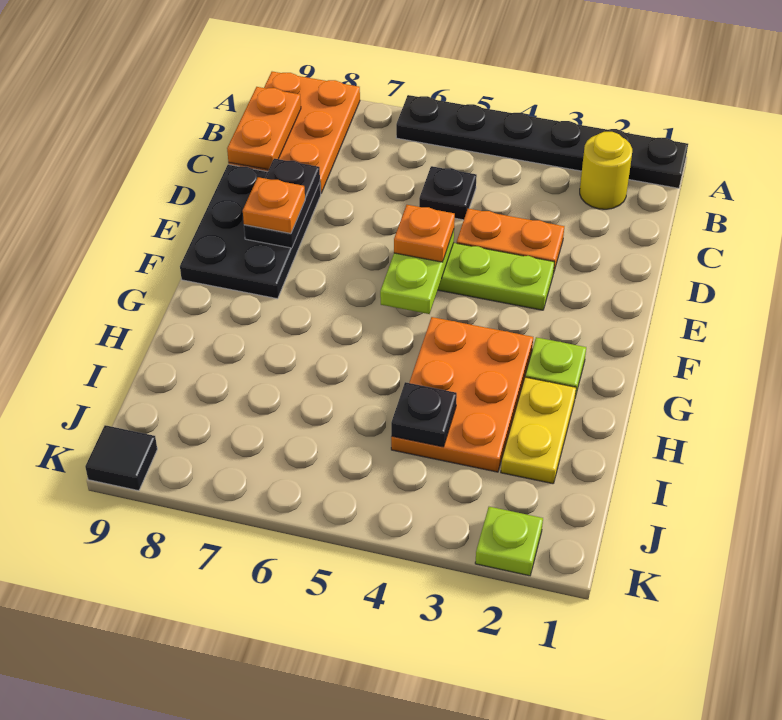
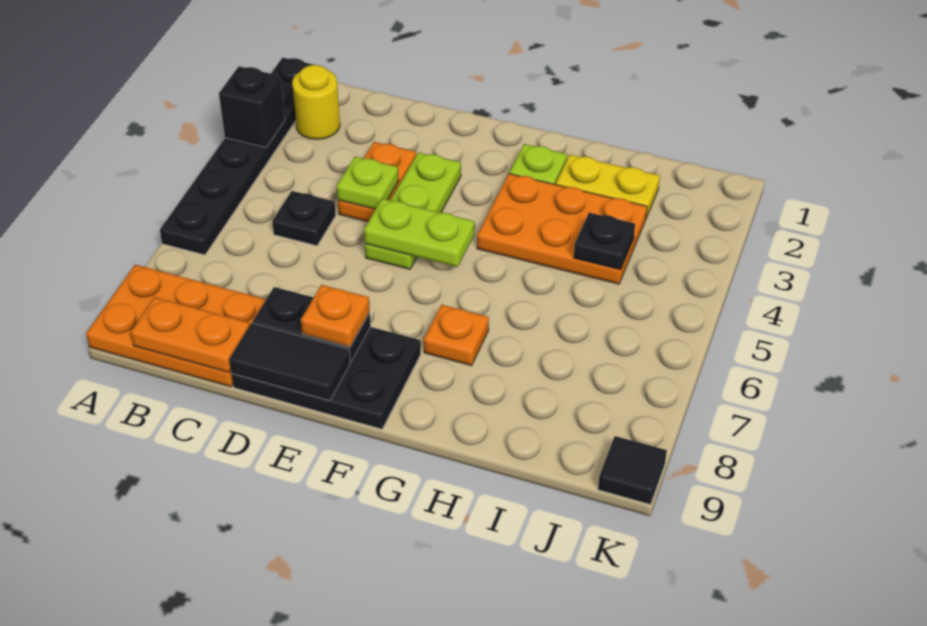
none -> black brick A3 level 2
none -> black tile D9:E9 level 2
orange plate E5 level 3 -> orange plate G7 level 1
lime plate K2 level 1 -> lime plate D4 level 2

